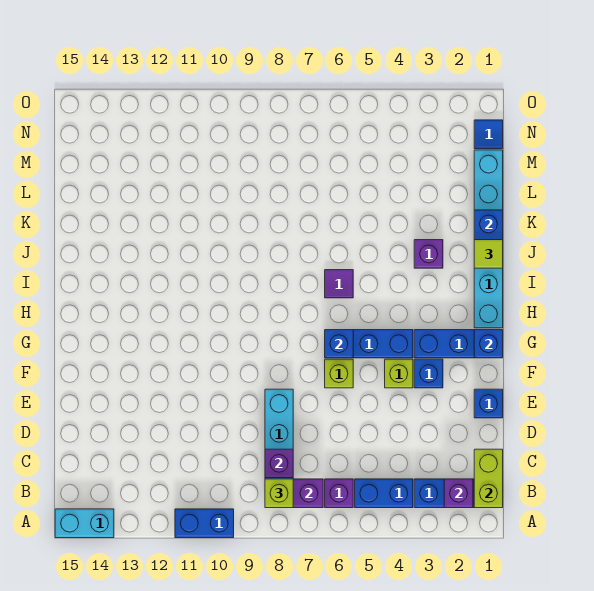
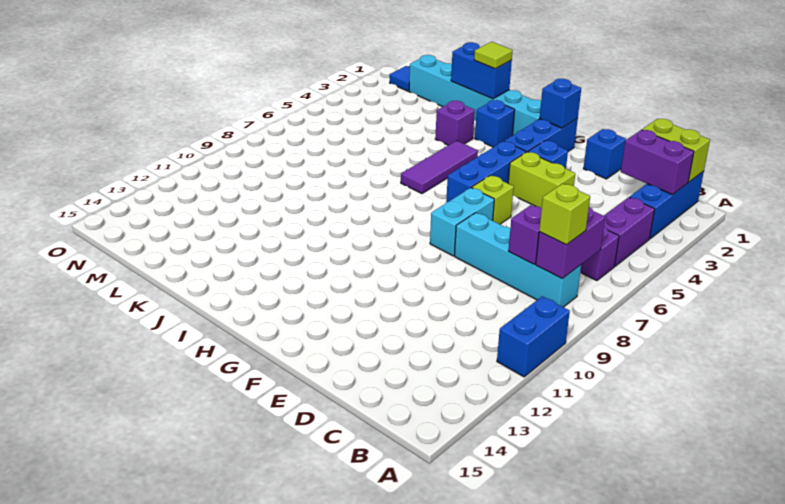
cyan brick A14:A15 level 1 -> cyan brick F7:F8 level 1
purple brick B2 level 2 -> purple brick B2:C2 level 2
blue brick B4:B5 level 1 -> purple brick B4:B5 level 1
lime brick F4 level 1 -> lime brick E4:F4 level 1
blue brick G6 level 2 -> blue brick I2 level 1
purple tile I6 level 1 -> purple tile I4:I6 level 1

